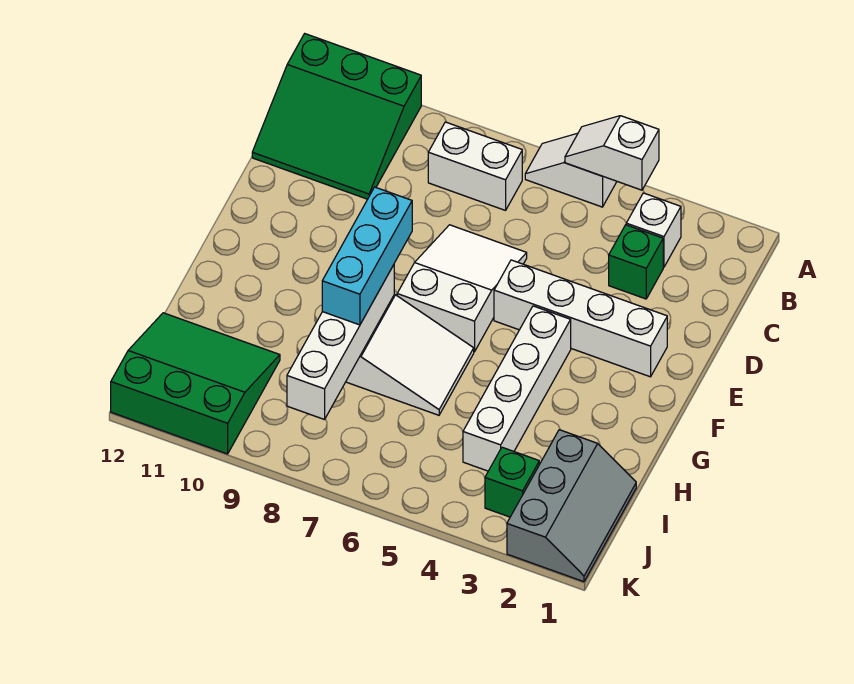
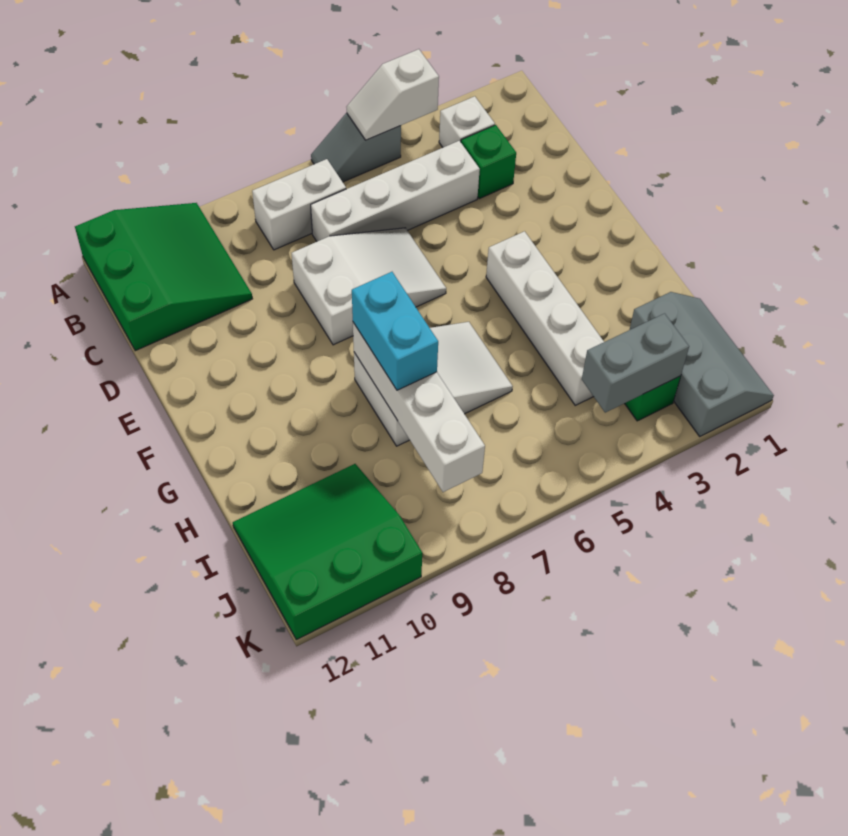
white slope A5:A6 level 1 top 5 -> grey slope A5:A6 level 1 top 5
green slope A10:C12 level 1 top A -> green slope A10:C12 level 1 top 12
white slope D6:F7 level 1 top F -> white slope D6:E8 level 1 top 8
white brick E2:E5 level 1 -> white brick C4:C7 level 1
cyan brick F8:H8 level 3 -> cyan brick G8:H8 level 3
none -> grey brick J3:J4 level 2

